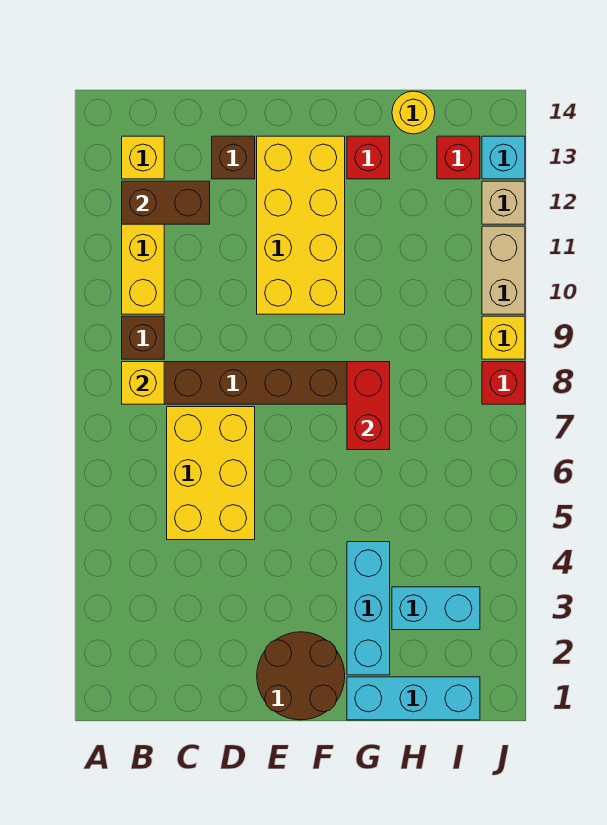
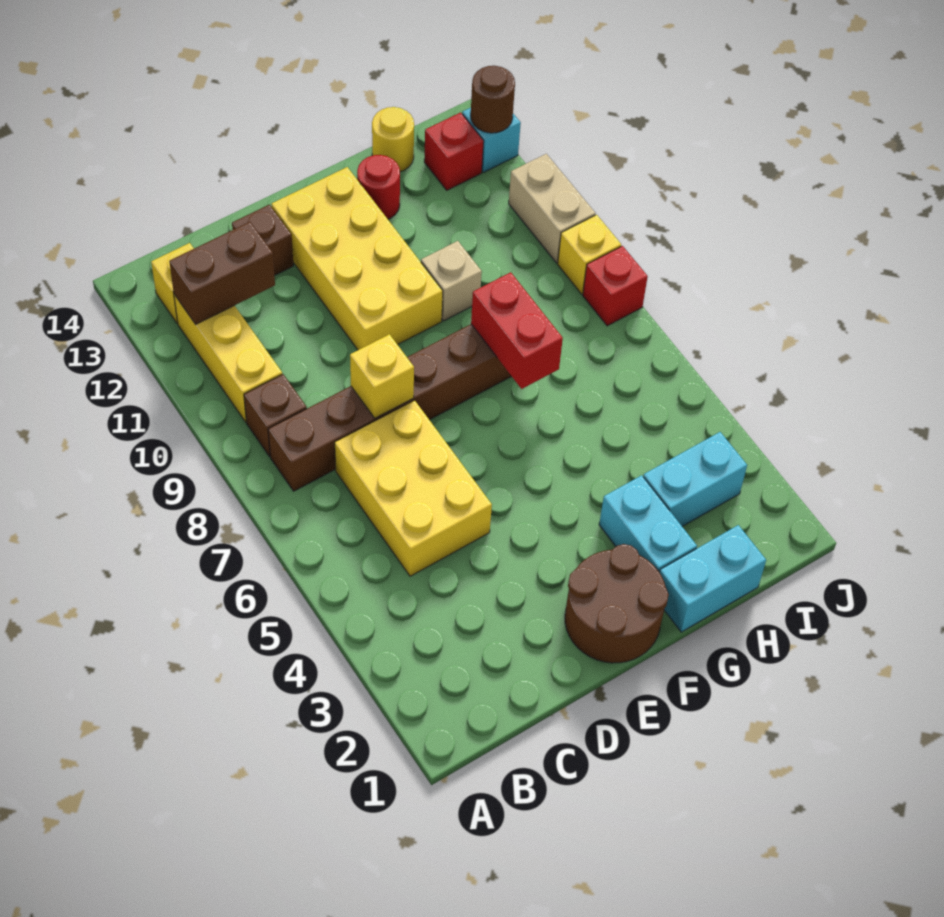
yellow brick B8 level 2 -> yellow brick D8 level 2
cyan brick G1:I1 level 1 -> cyan brick G1:H1 level 1
cyan brick G2:G4 level 1 -> cyan brick G2:G3 level 1
red brick G13 level 1 -> red round brick G13 level 1
tan brick J12 level 1 -> tan brick G10 level 1
none -> brown round brick J13 level 2

